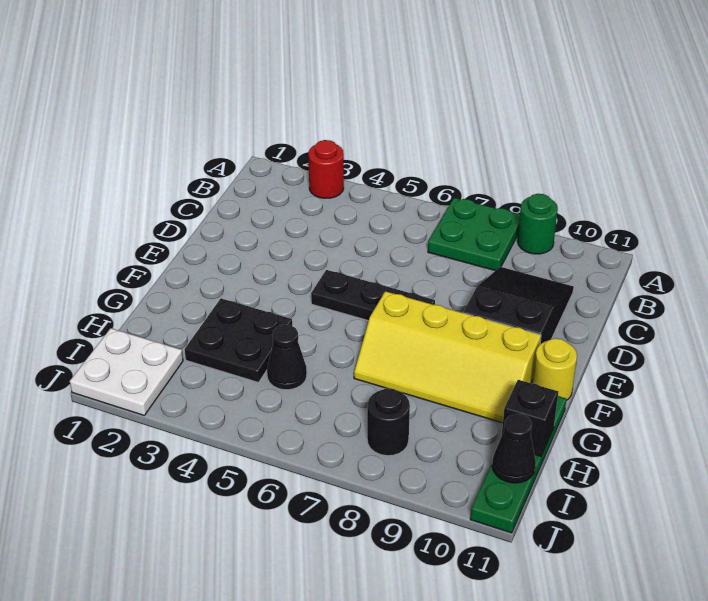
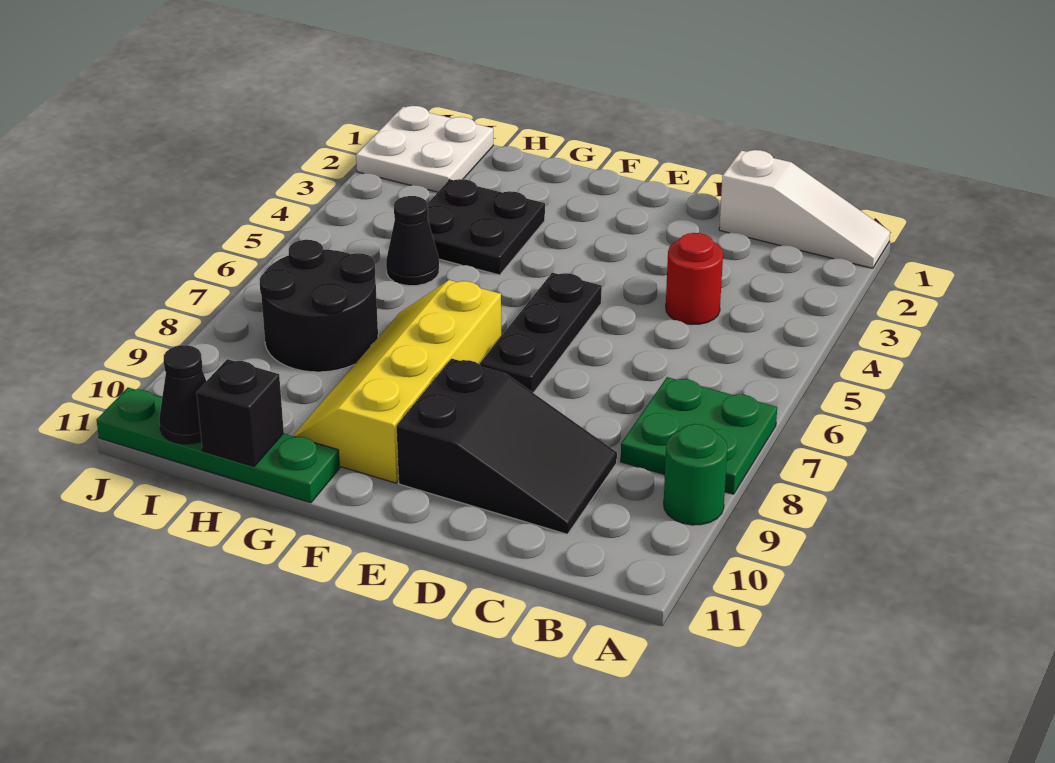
none -> white slope A1:C1 level 1 top C
red round brick A3 level 1 -> red round brick C4 level 1
yellow round brick F11 level 1 -> none
black round brick I8 level 1 -> black round brick H7:I8 level 1

